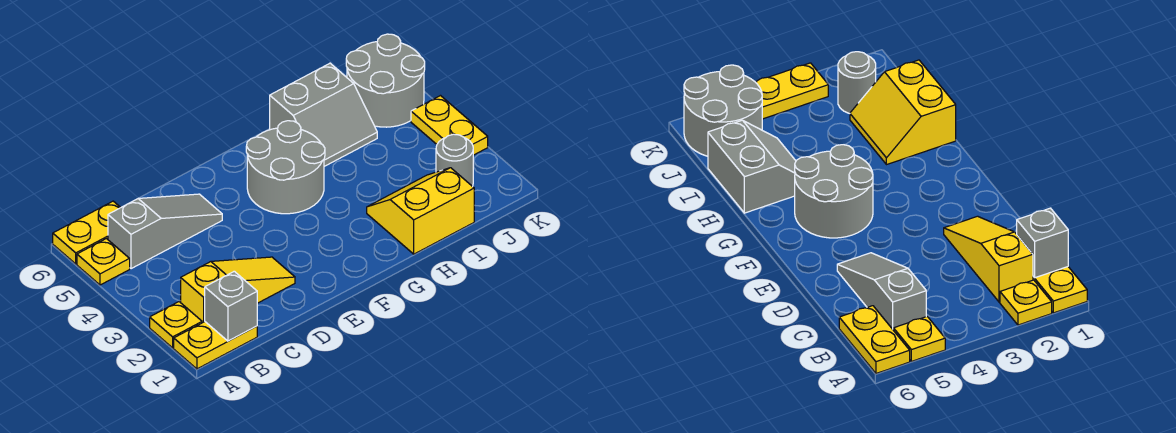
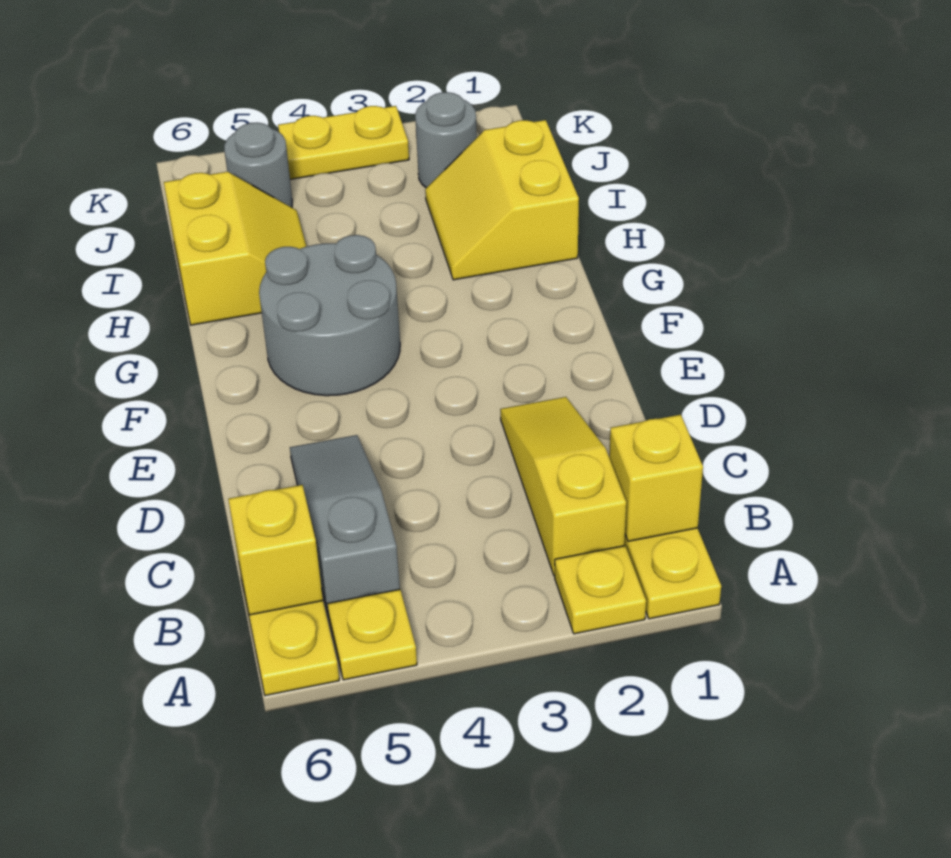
grey brick B1 level 2 -> yellow brick B1 level 2
none -> yellow brick B6 level 2
grey slope H5:I6 level 1 top 6 -> yellow slope H5:I6 level 1 top 6
grey round brick J5:K6 level 1 -> grey round brick J5 level 1

